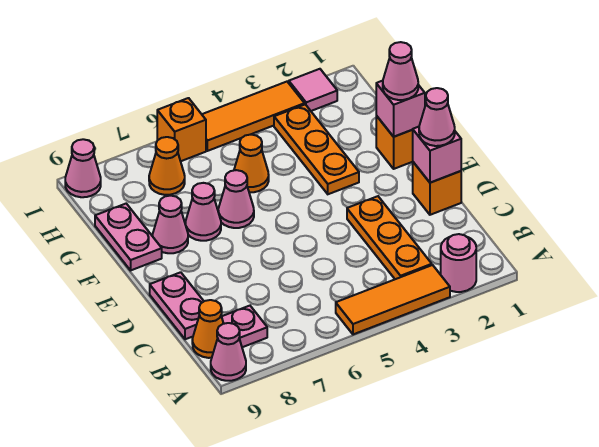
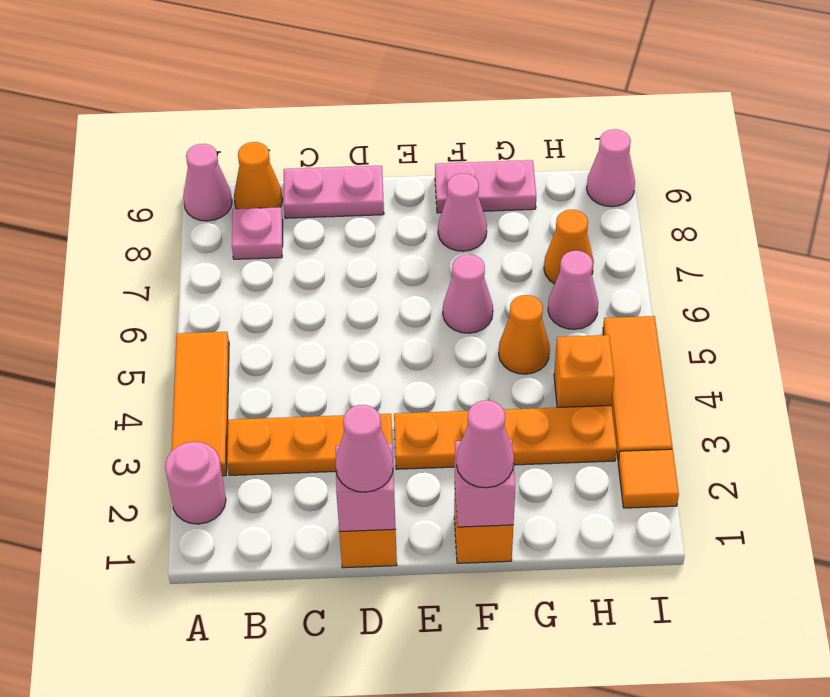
orange plate F3:H3 level 1 -> orange plate E3:H3 level 1
pink cone F7 level 1 -> pink cone H6 level 1
pink tile I2 level 1 -> orange tile I2 level 1
orange brick I6 level 1 -> orange brick H4 level 1

